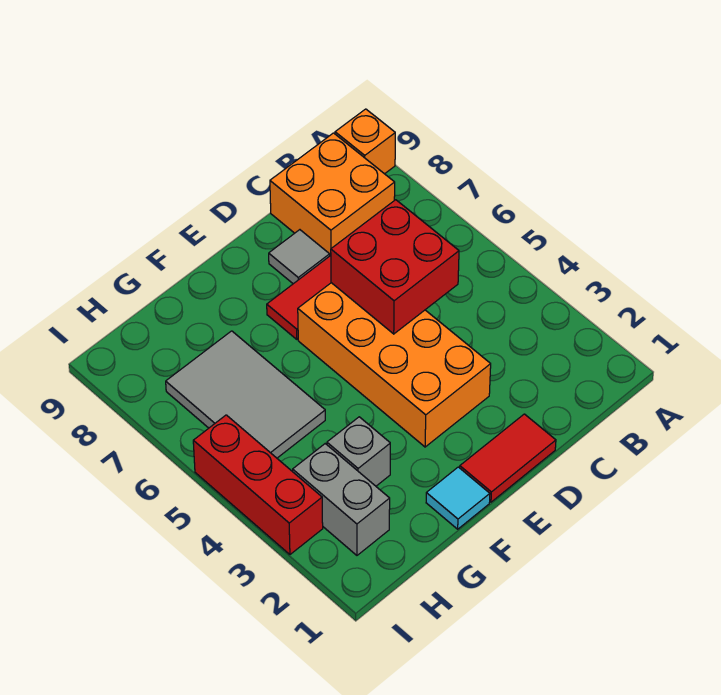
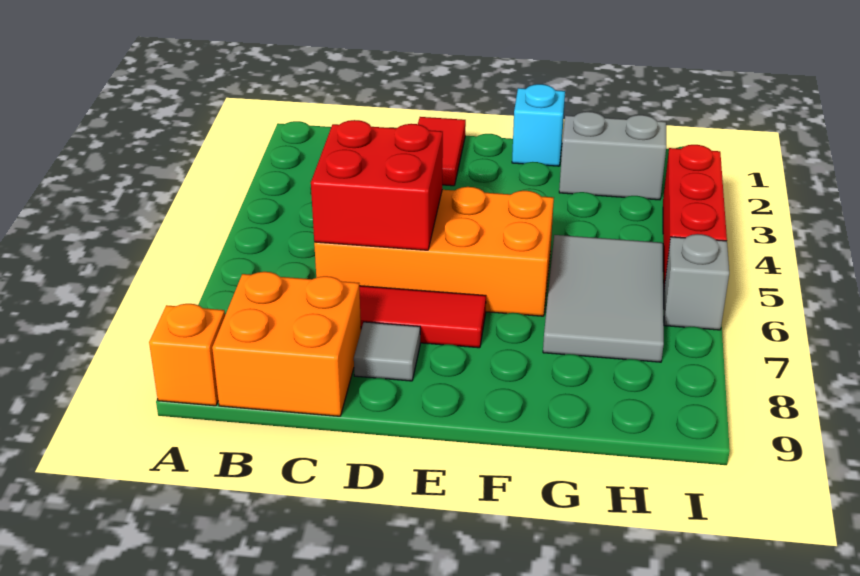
red tile D1:E1 level 1 -> red tile D1:D2 level 1
orange brick D3:E6 level 1 -> orange brick C5:F6 level 1
cyan tile F1 level 1 -> cyan brick F1 level 1
grey brick G3 level 1 -> grey brick I6 level 1
grey brick H2:H3 level 1 -> grey brick G2:H2 level 1

